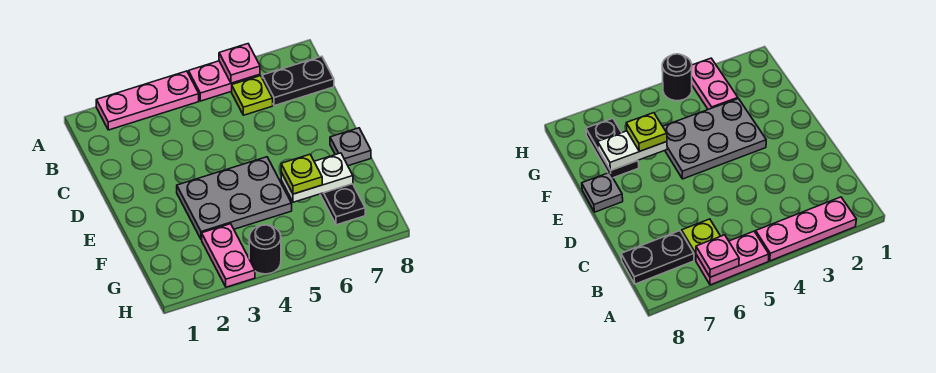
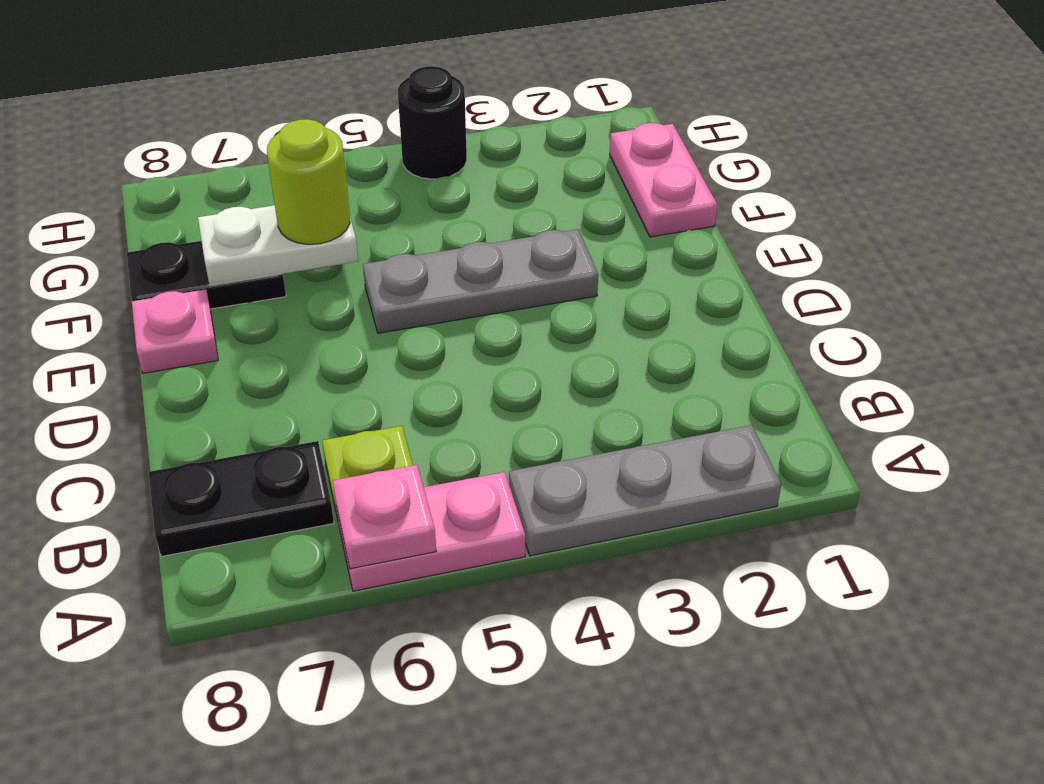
pink plate A2:A4 level 1 -> grey plate A2:A4 level 1
grey plate E3:F5 level 1 -> grey plate E3:E5 level 1
grey plate E8 level 1 -> pink plate E8 level 1
lime plate F6 level 3 -> lime round brick F6 level 3
black plate F7:G7 level 1 -> black plate F7:F8 level 1
pink plate G3:H3 level 1 -> pink plate F1:G1 level 1

